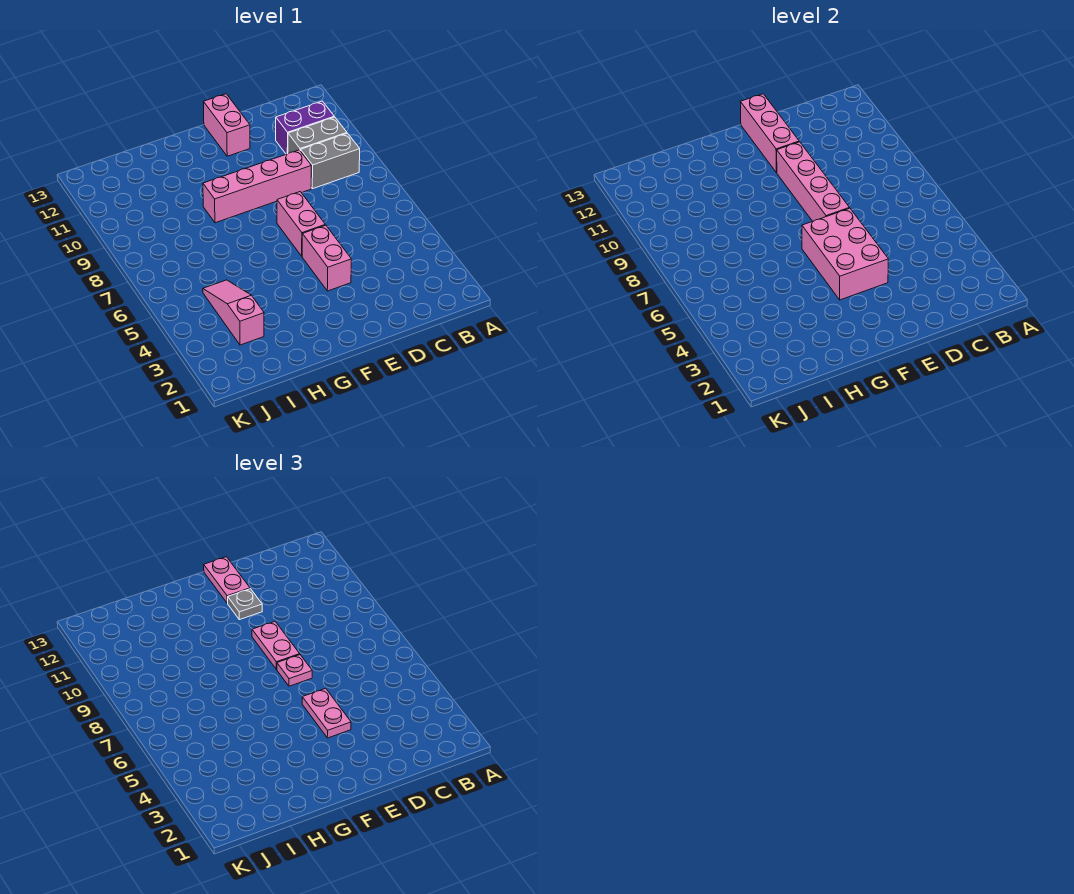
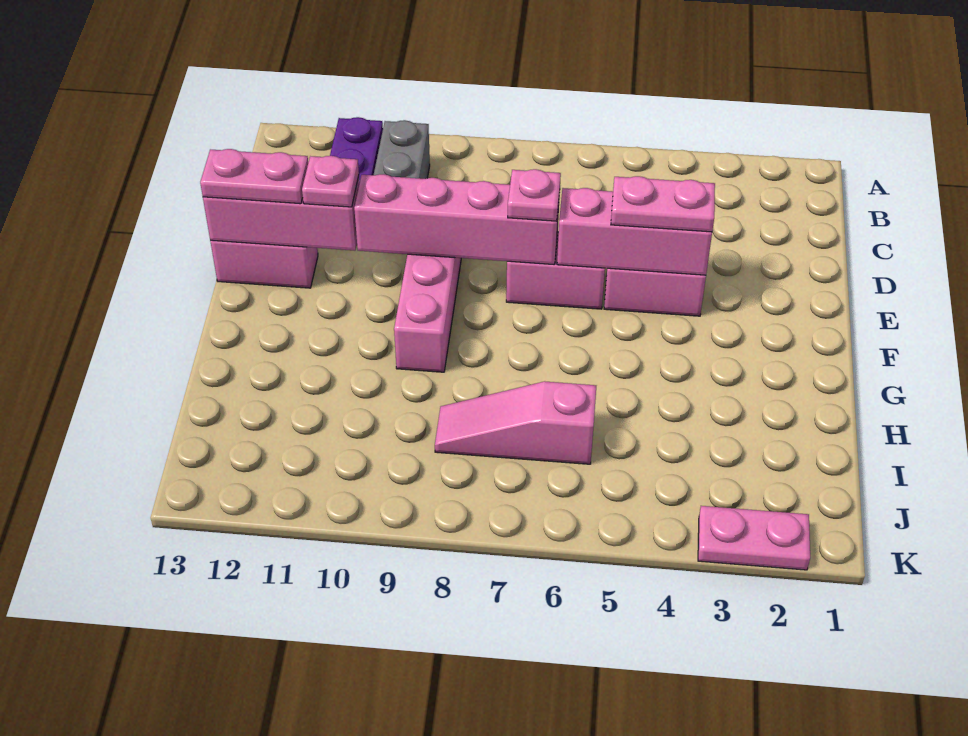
grey brick B9:C9 level 1 -> none
pink brick E4:F6 level 2 -> pink brick E4:E6 level 2
pink plate E8:E9 level 3 -> pink plate K2:K3 level 1
grey plate E11 level 3 -> pink plate E11 level 3
pink slope I3:I5 level 1 top 3 -> pink slope I6:I8 level 1 top 6

